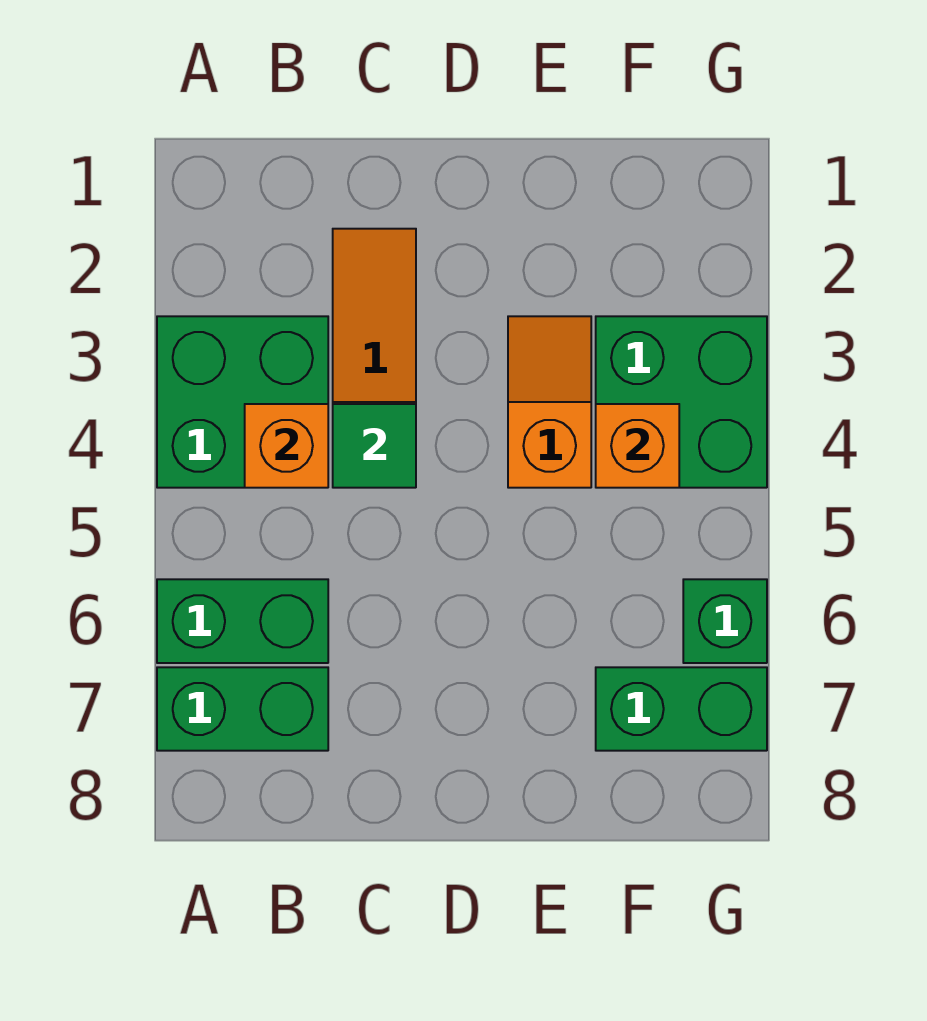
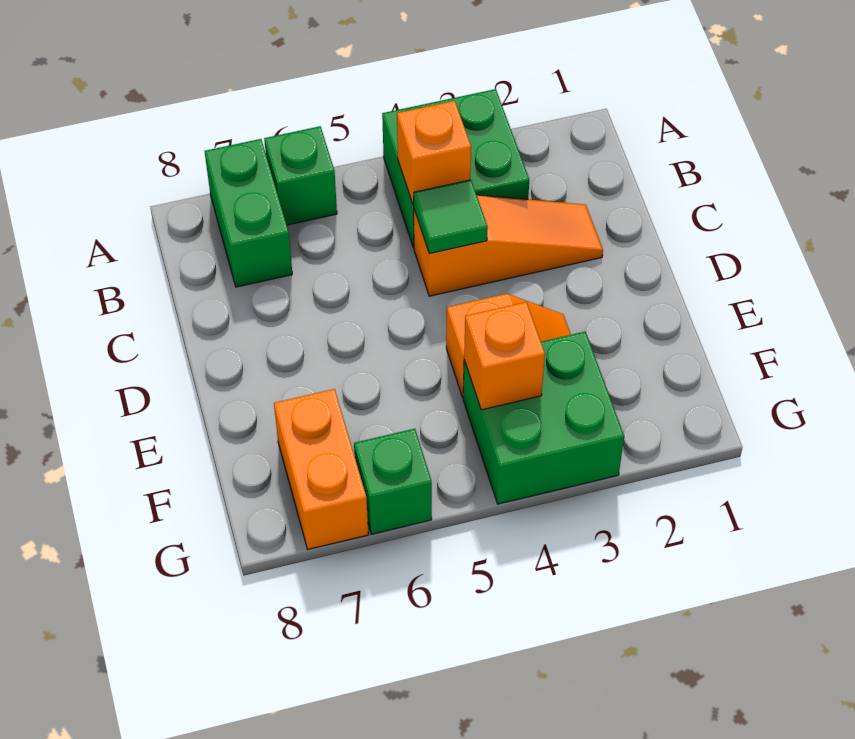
green brick A6:B6 level 1 -> green brick A6 level 1
green brick F7:G7 level 1 -> orange brick F7:G7 level 1

